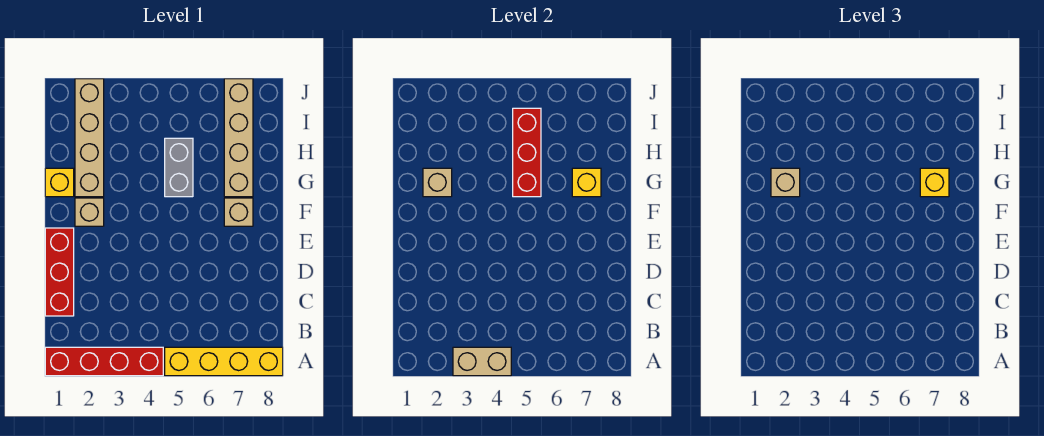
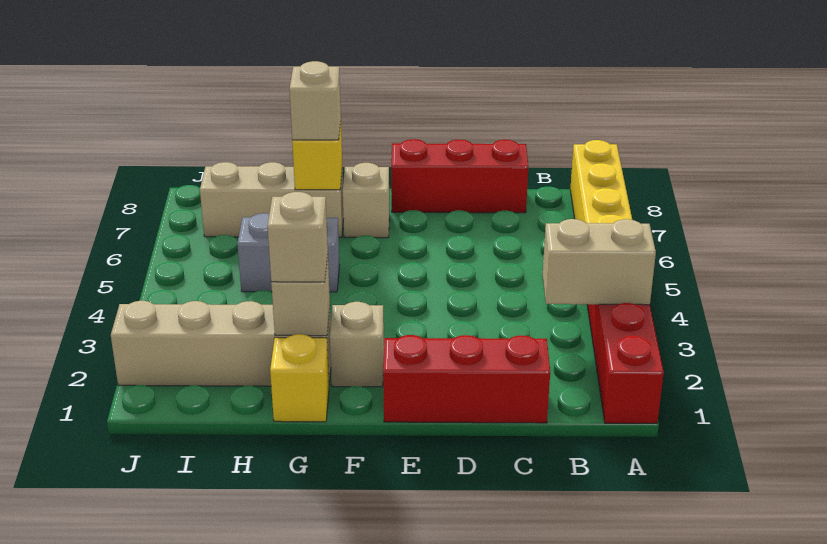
tan brick A3:A4 level 2 -> tan brick A3:B3 level 2
red brick G5:I5 level 2 -> red brick C8:E8 level 1
tan brick G7:J7 level 1 -> tan brick G7:I7 level 1
yellow brick G7 level 3 -> tan brick G7 level 3

